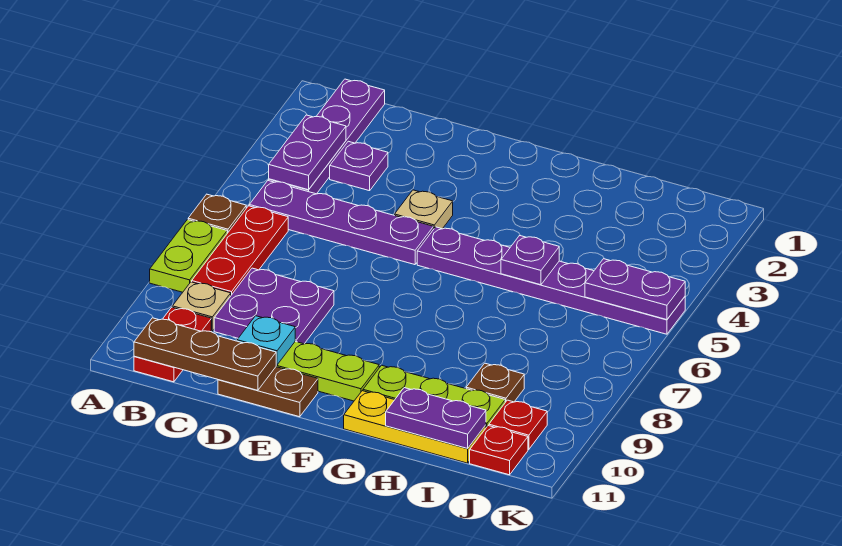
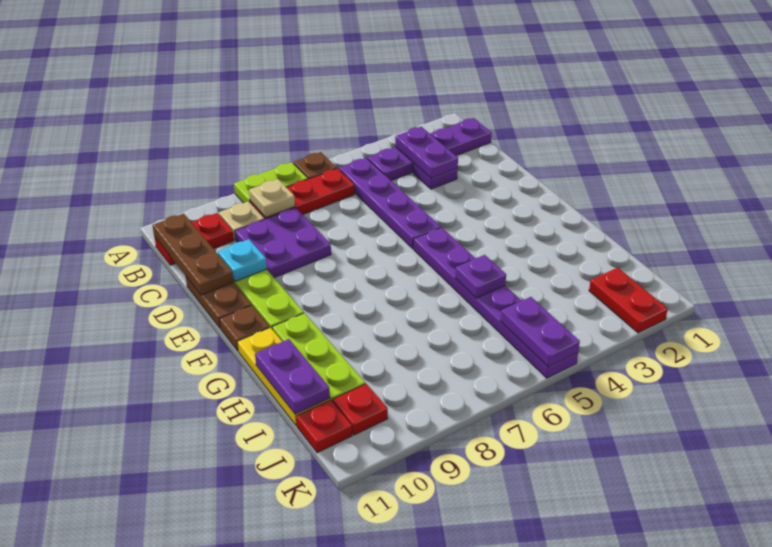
purple plate B3:B4 level 2 -> purple plate B3:C3 level 2
tan plate E4 level 1 -> tan plate B8 level 2
brown plate I9 level 1 -> brown plate F11 level 1
none -> red plate J2:K2 level 1

